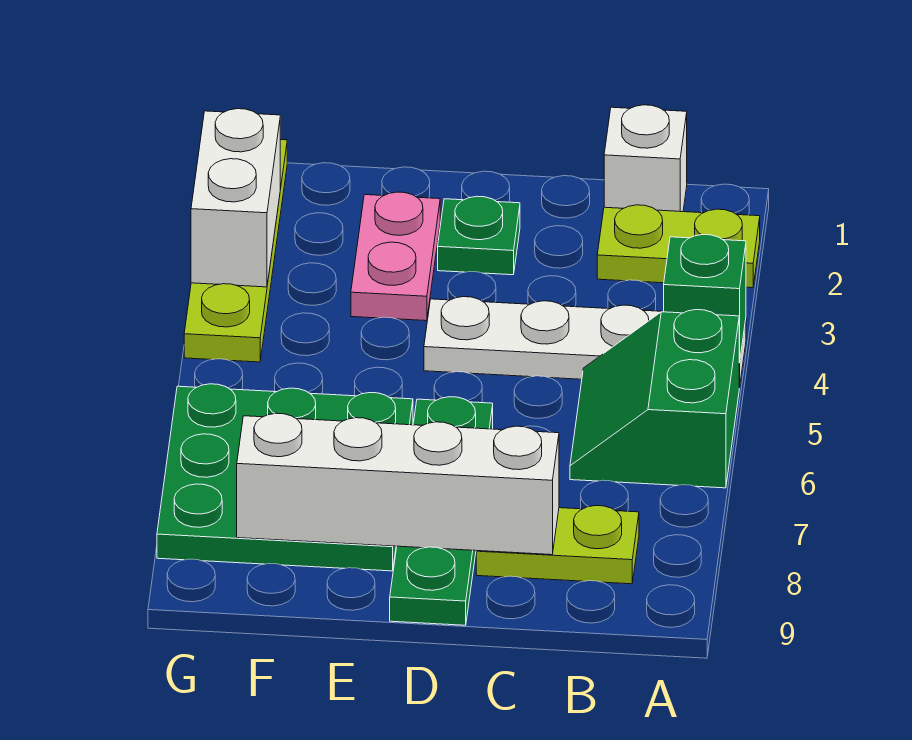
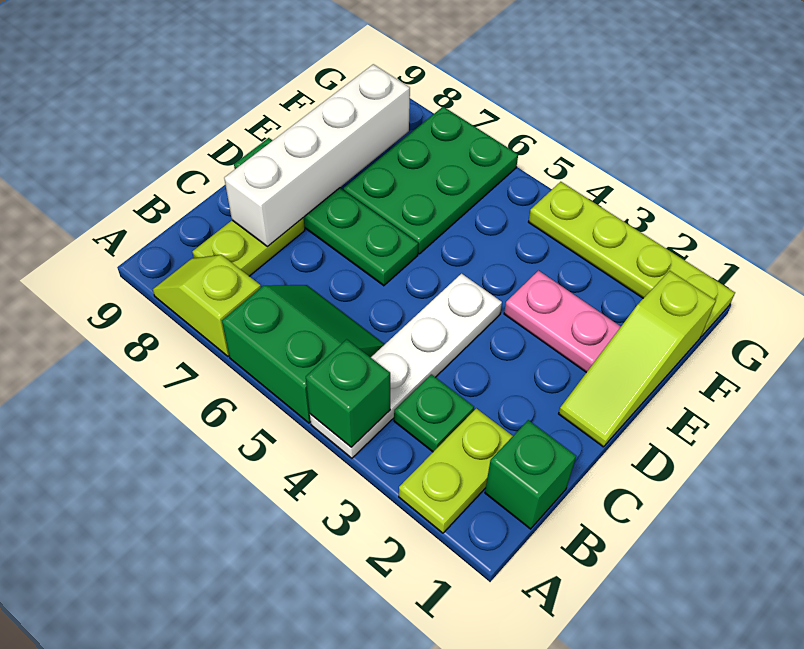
none -> lime slope A7:A8 level 1 top 7
white brick B1 level 1 -> green brick B1 level 1
none -> lime slope D1:F1 level 1 top F
green plate D2 level 1 -> green plate B3 level 1
green plate E6:G8 level 1 -> green plate E6:G7 level 1
white brick G2:G3 level 2 -> none

